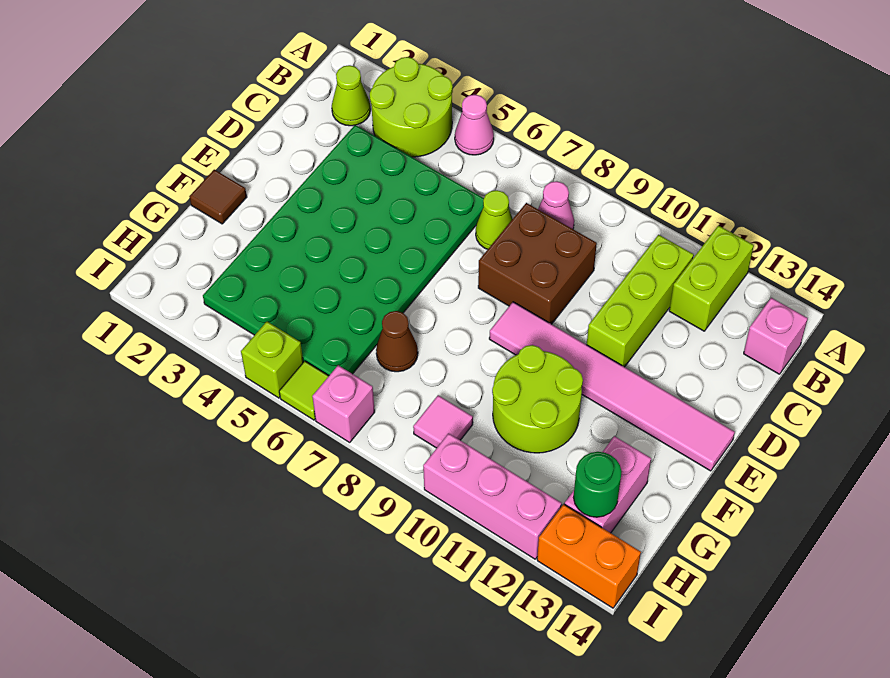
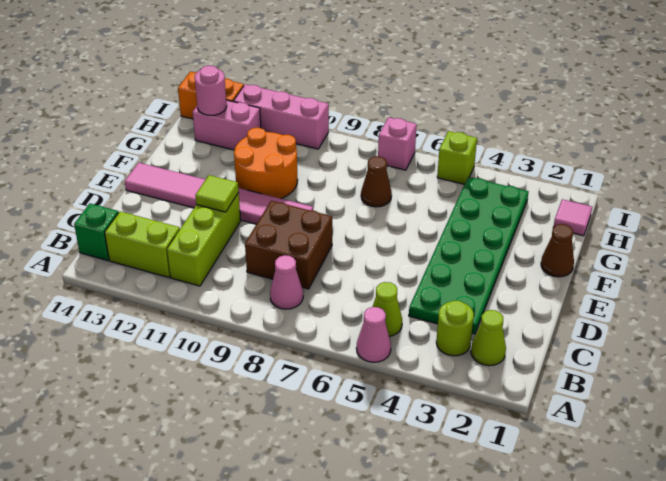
lime round brick A3:B4 level 1 -> lime round brick B3 level 1
lime brick A12:B12 level 1 -> lime brick B12:B13 level 1
pink brick B14 level 1 -> green brick B14 level 1
green plate C3:H6 level 1 -> green plate C3:H4 level 1
lime cone C7 level 1 -> lime cone B5 level 1
brown tile F1 level 1 -> brown cone F1 level 1
lime round brick F10:G11 level 1 -> orange round brick F10:G11 level 1
pink brick G13:H13 level 1 -> pink brick H12:H13 level 1
pink tile H9 level 1 -> pink tile H1 level 1
green round brick H13 level 2 -> pink round brick H13 level 2
lime tile I6 level 1 -> lime tile D11 level 2

